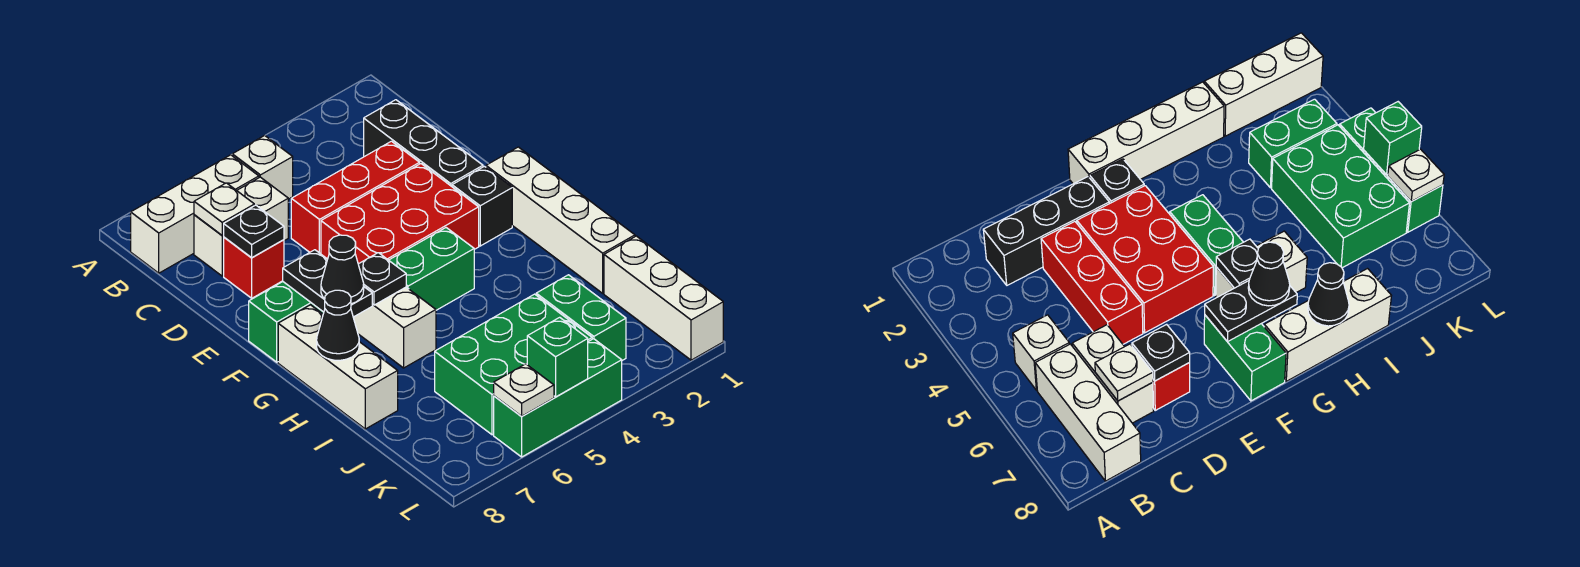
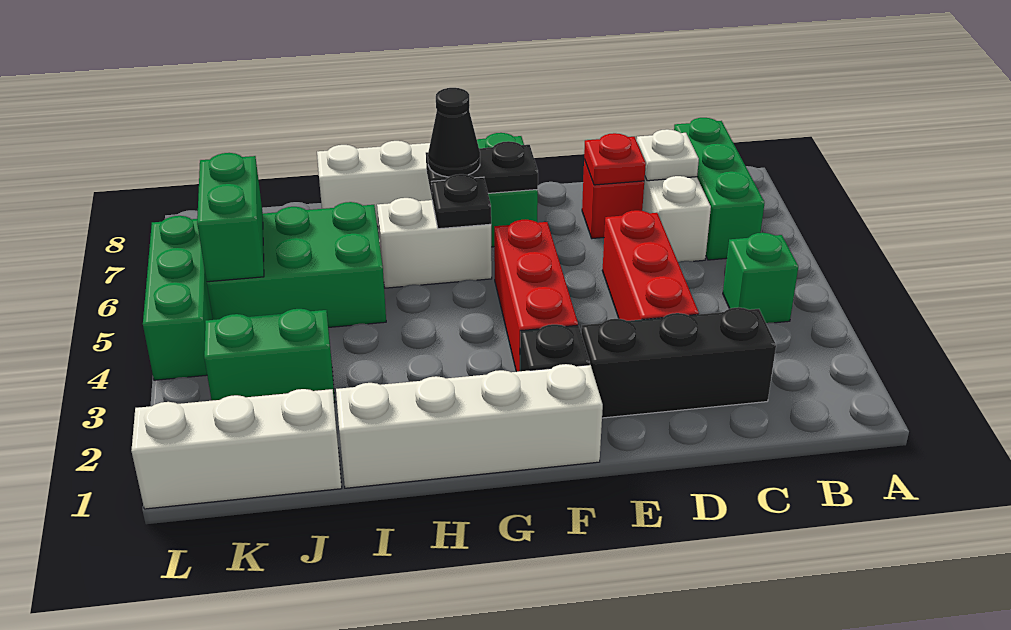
white brick B5 level 1 -> none
white brick B6:B8 level 1 -> green brick B6:B8 level 1
black plate D7 level 2 -> red plate D7 level 2
red brick E3:F5 level 1 -> red brick F3:F5 level 1
green brick G4:G5 level 1 -> green brick K5:K6 level 2
black cone H8 level 2 -> none
green brick J4:K6 level 1 -> green brick I5:K6 level 1
green brick L5 level 2 -> green brick B4 level 1
white plate L6 level 2 -> none

